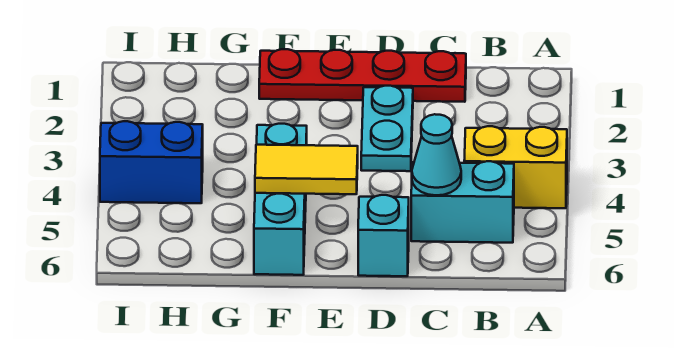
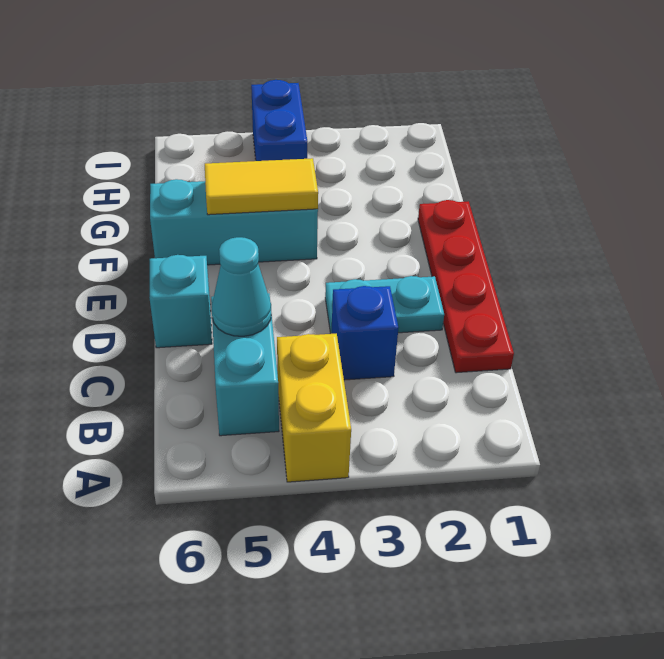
none -> blue brick C3 level 1
yellow tile E5:F5 level 2 -> yellow tile F4:F5 level 2

